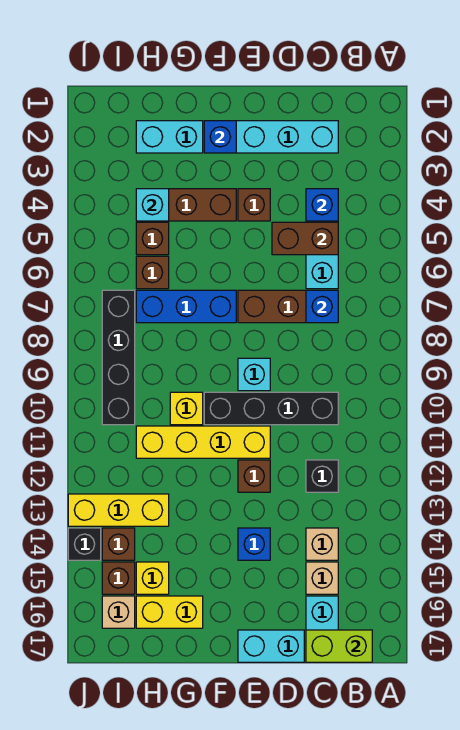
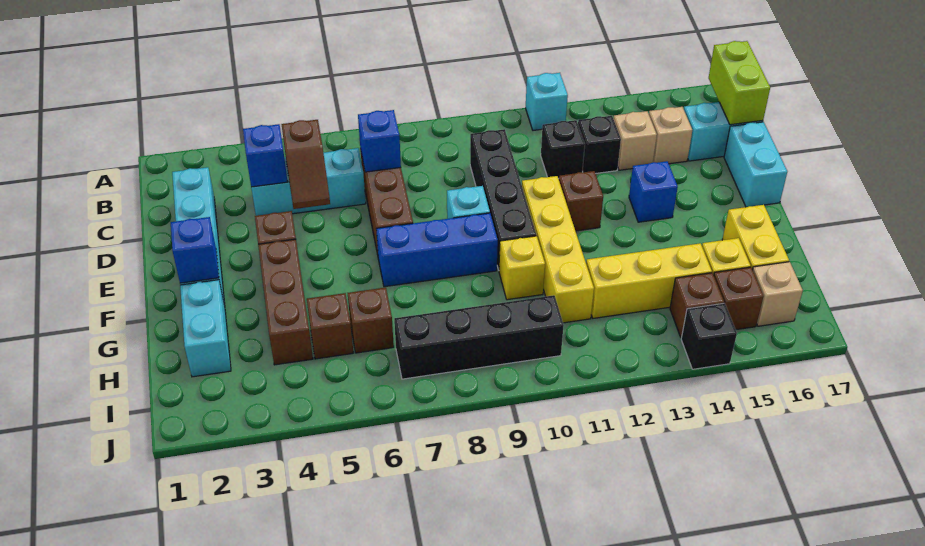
brown brick C5:D5 level 2 -> brown slope C5:D5 level 2 top C
none -> black brick C13 level 1
blue brick F7:H7 level 1 -> blue brick F7:F9 level 1
cyan brick H4 level 2 -> cyan brick A12 level 1
yellow brick H13:J13 level 1 -> yellow brick H12:H14 level 1

